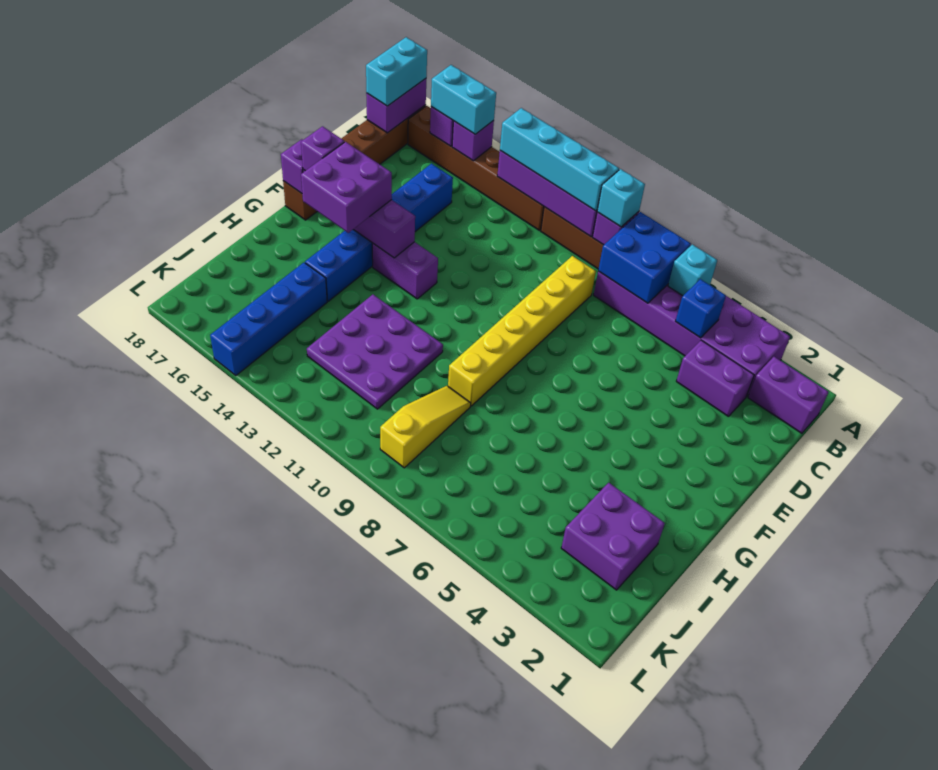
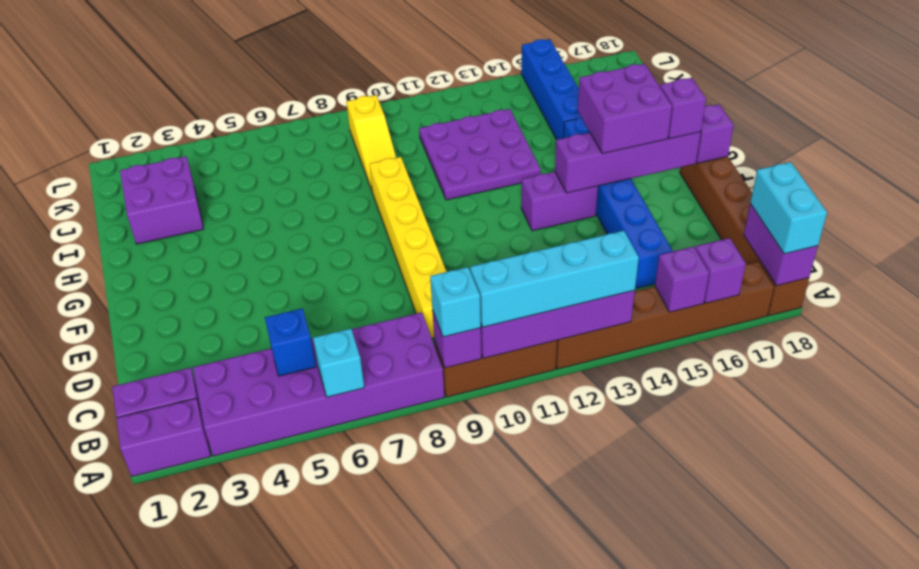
blue brick A7:B8 level 2 -> none
cyan brick A15:A16 level 3 -> none
purple brick C3:C4 level 1 -> purple brick A1:A2 level 1

